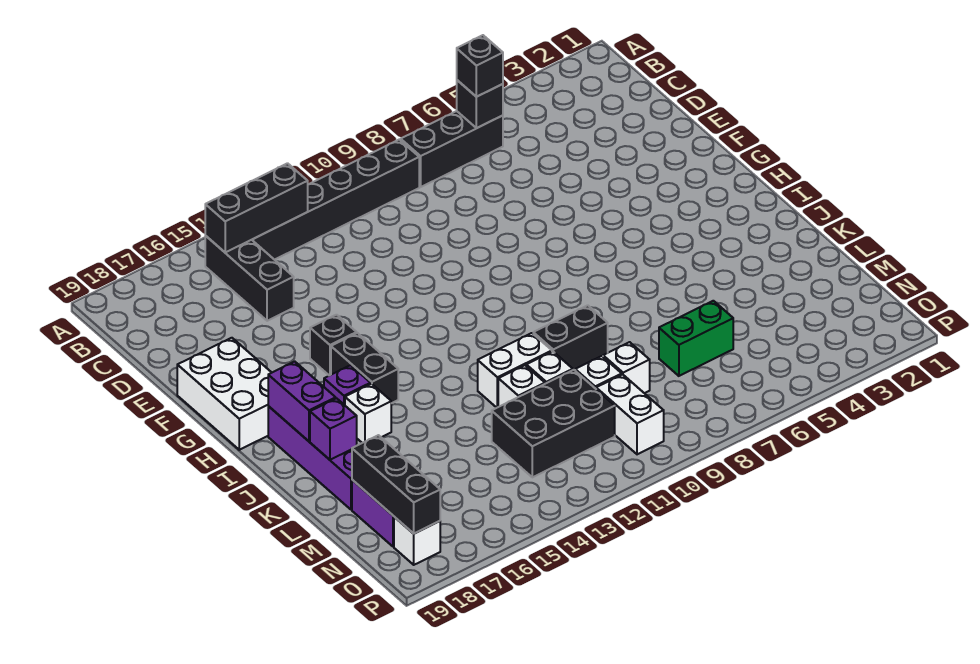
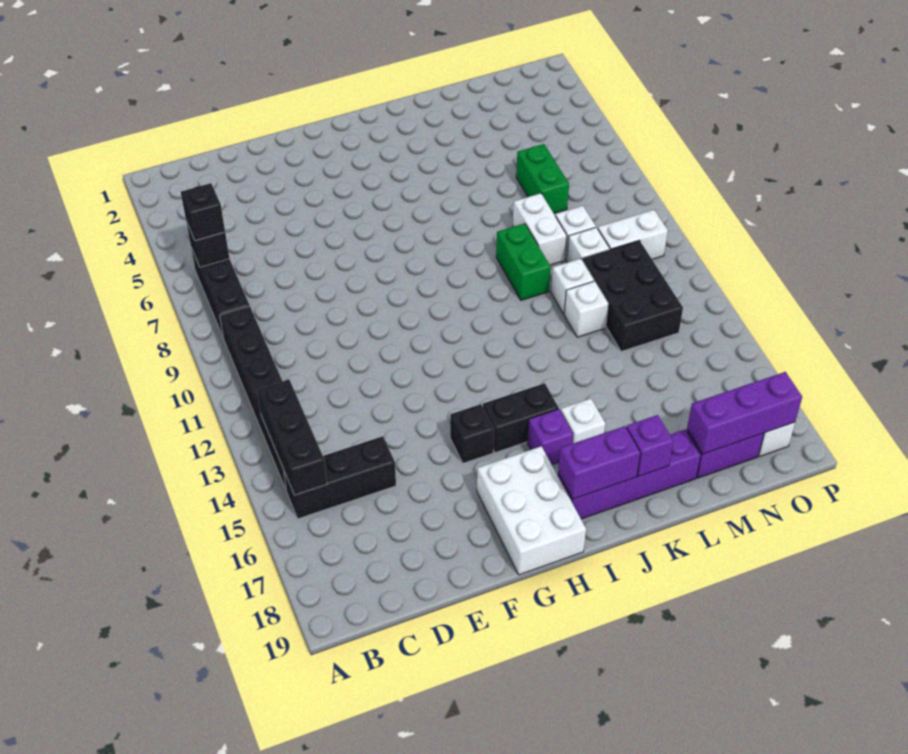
white brick F18:H19 level 1 -> white brick G17:H19 level 1
black brick K9:K10 level 1 -> green brick K9:K10 level 1
white brick K11:K12 level 1 -> white brick L8:L9 level 1
black brick M18:O18 level 2 -> purple brick M18:O18 level 2

